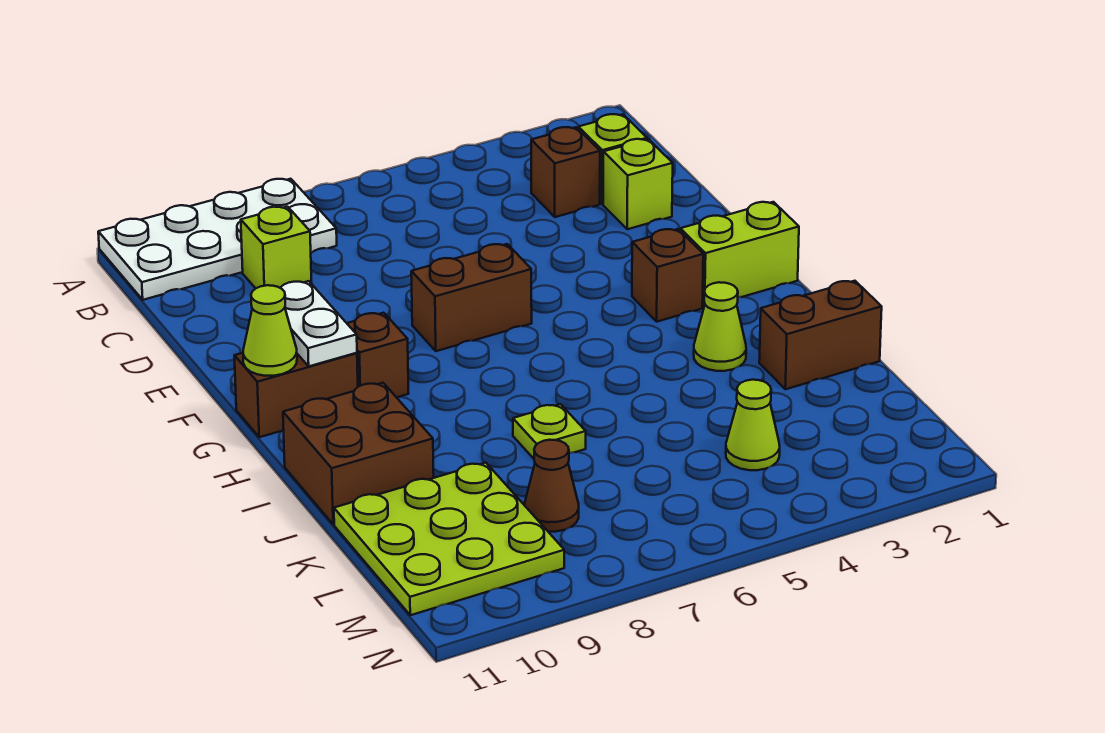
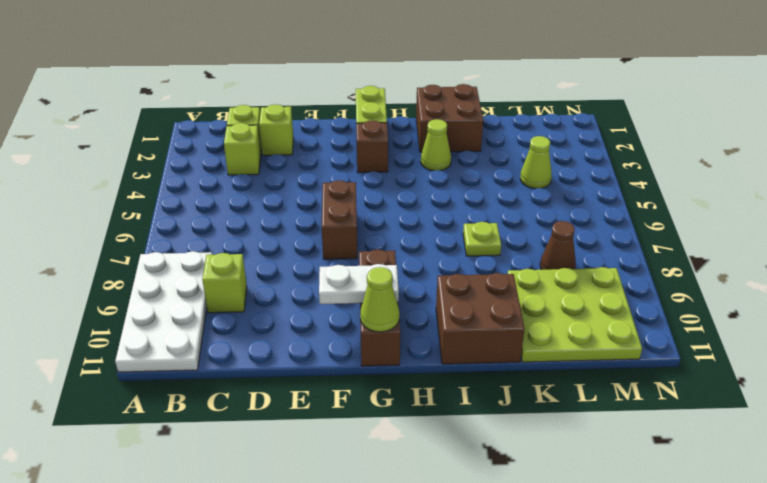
brown brick C3 level 1 -> lime brick C3 level 1
brown brick J1:J2 level 1 -> brown brick I1:J2 level 1

